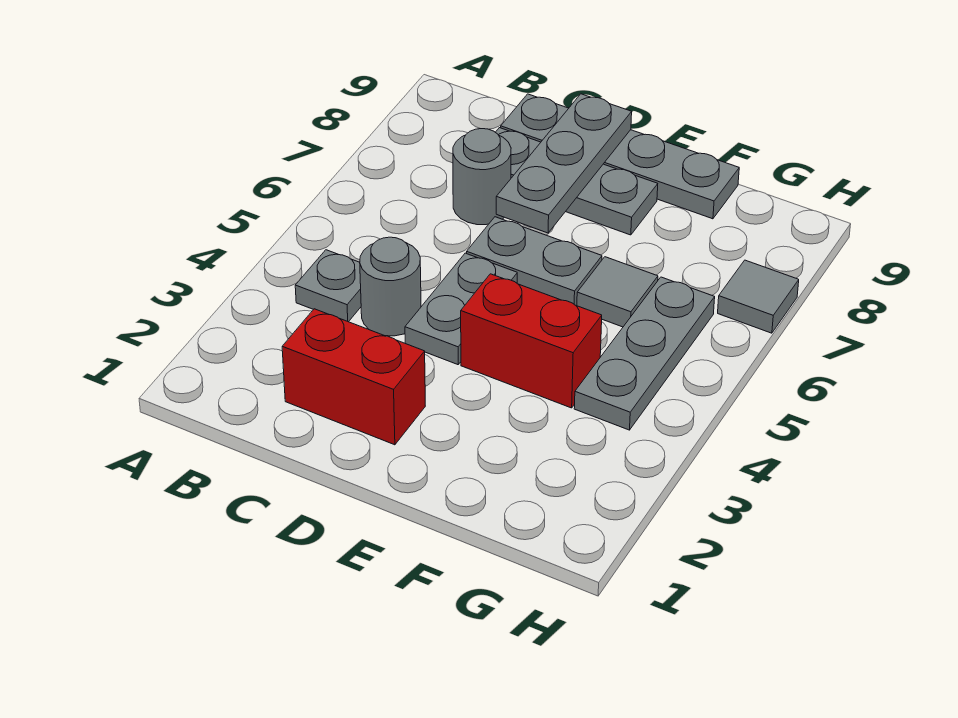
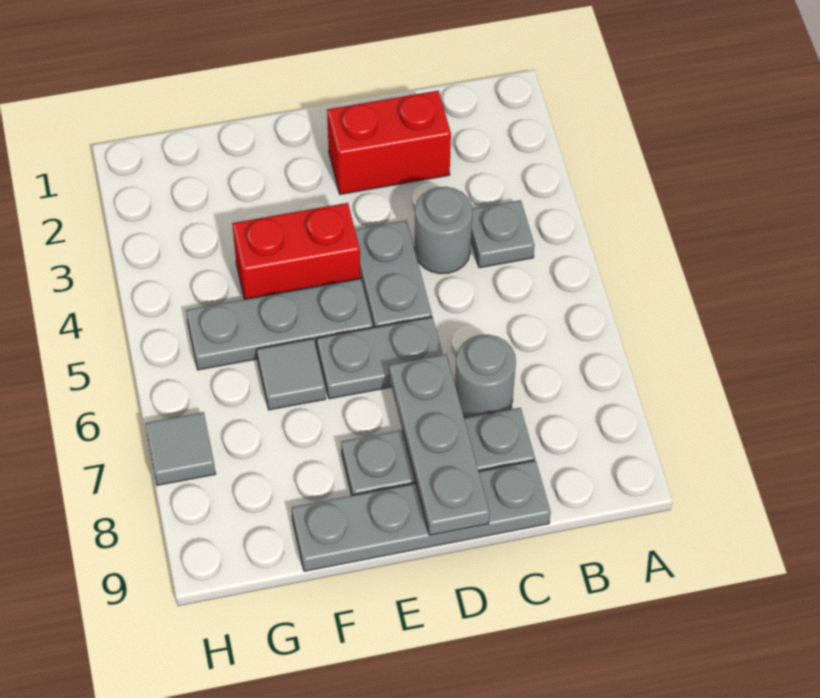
grey plate G4:G6 level 1 -> grey plate E5:G5 level 1

